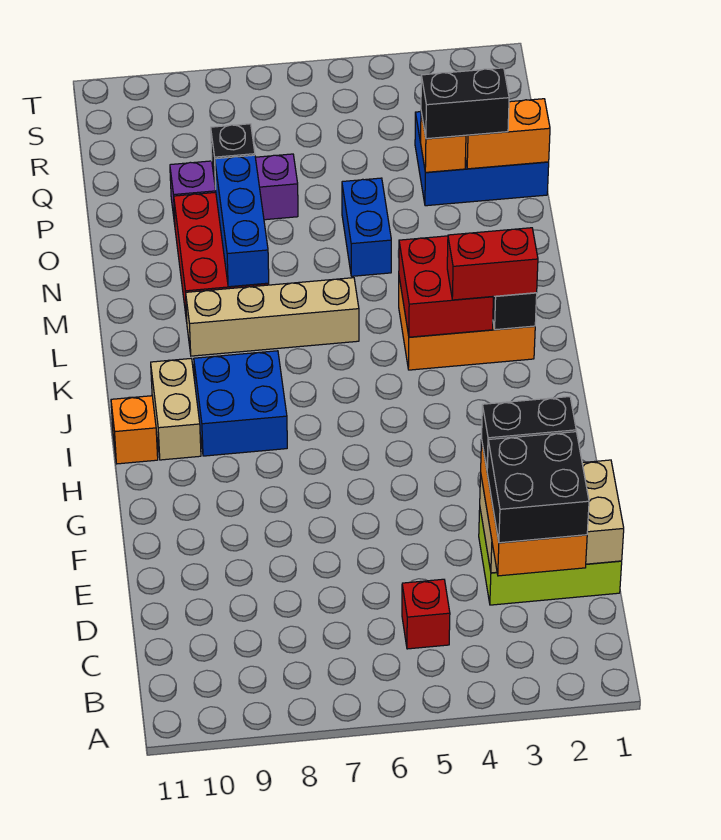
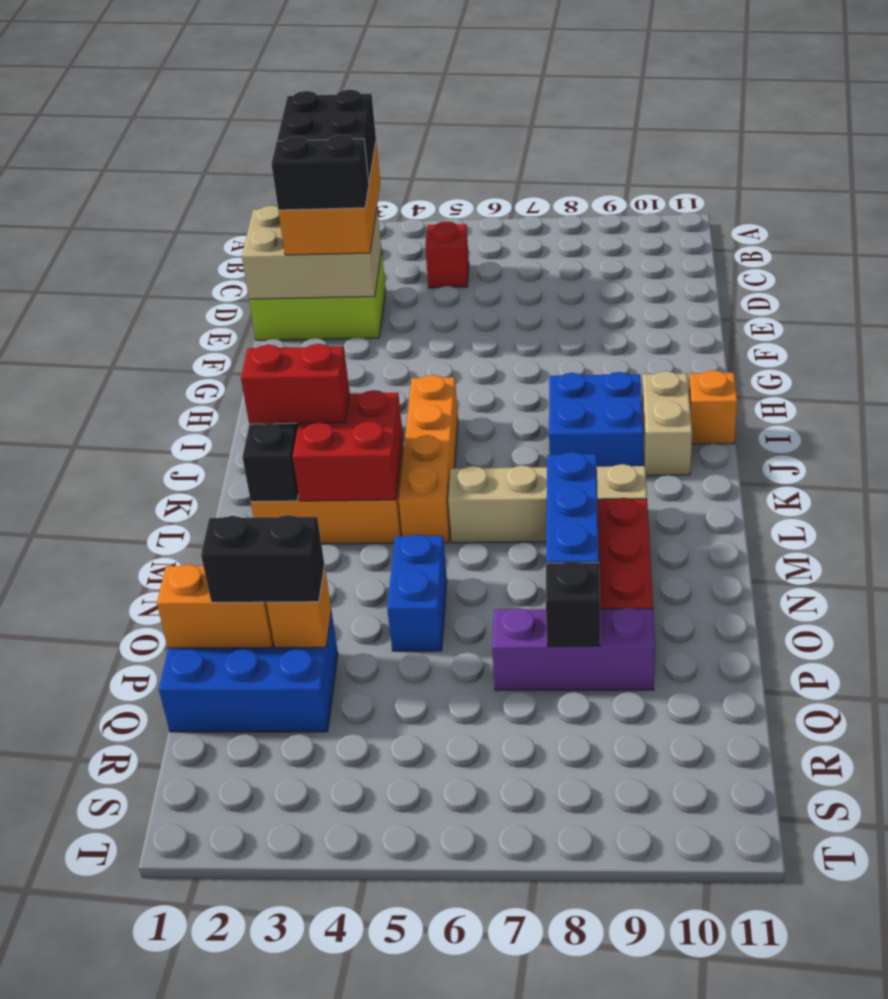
none -> orange brick I5:L5 level 1

